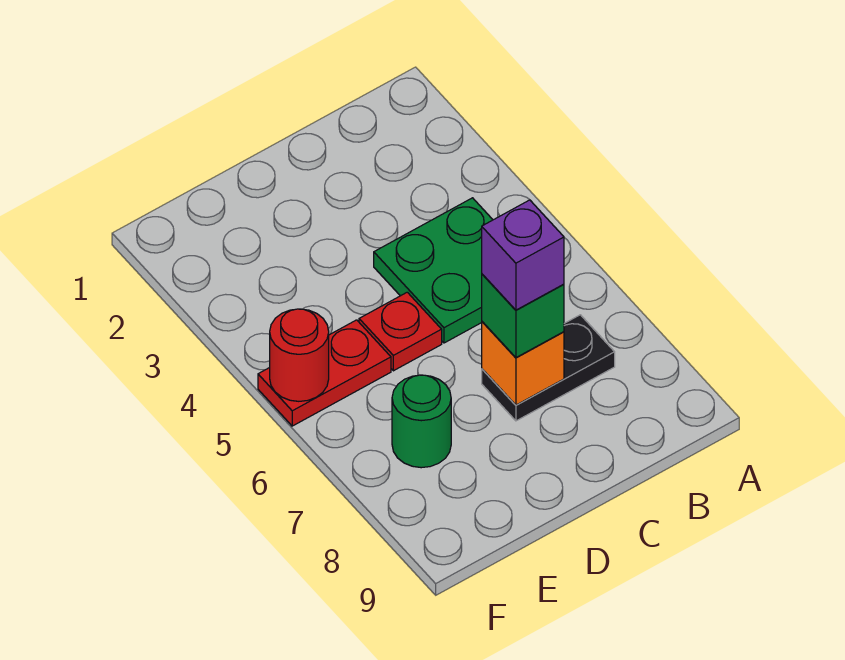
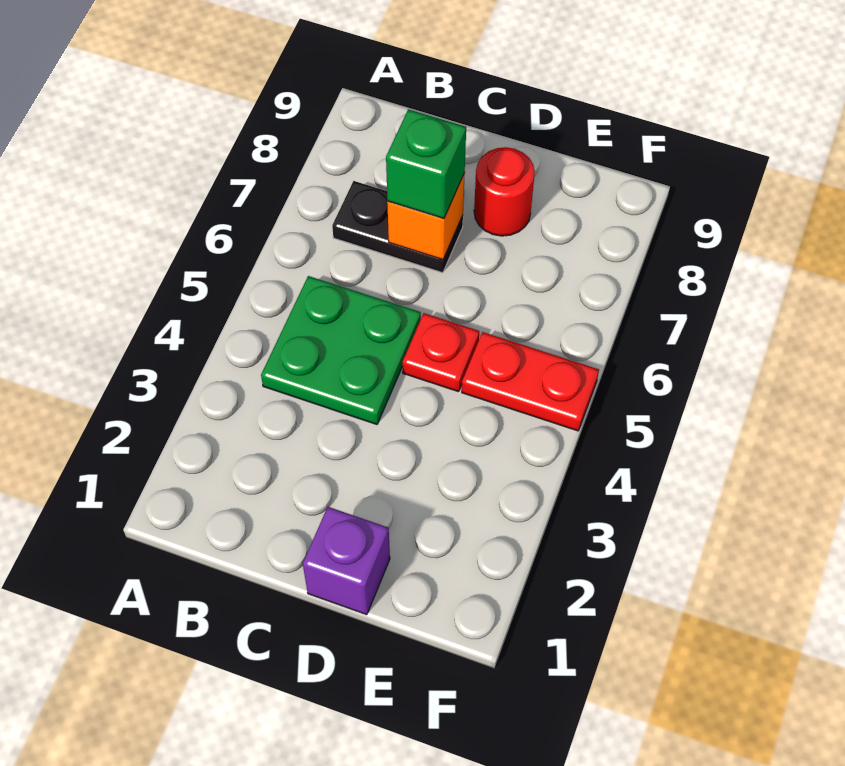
purple brick C7 level 4 -> purple brick D1 level 1
green round brick E7 level 1 -> none
red round brick F5 level 2 -> red round brick D8 level 1

